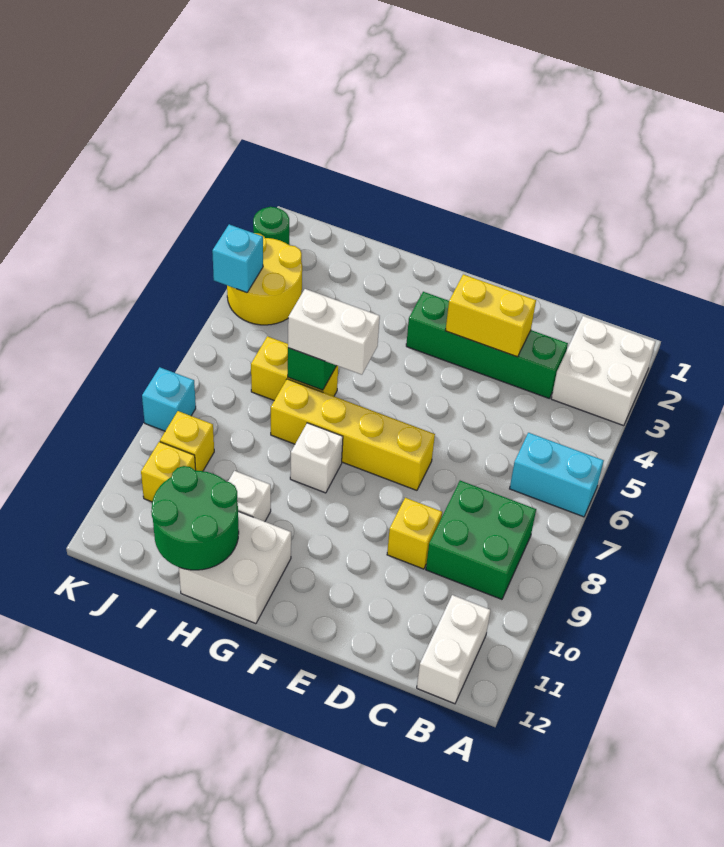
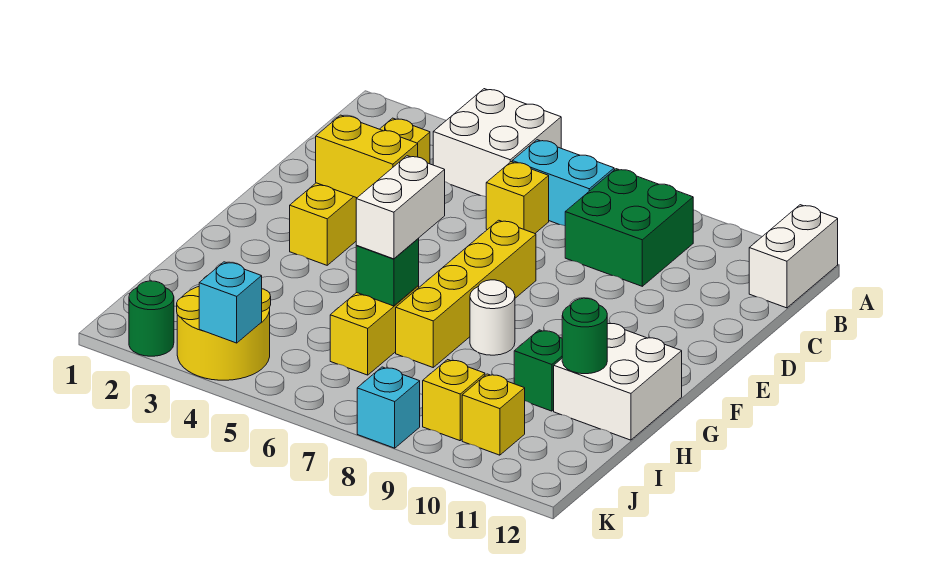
white brick A2:B3 level 1 -> white brick A4:B5 level 1
cyan brick A6:B6 level 1 -> cyan brick B6:B7 level 1
white brick B11:B12 level 1 -> white brick A12:B12 level 1
green brick C3:F3 level 1 -> yellow brick C3:F3 level 1
yellow brick D3:E3 level 2 -> yellow brick E3:E4 level 2
yellow brick D9 level 1 -> yellow brick C6 level 1
white brick G8 level 1 -> white round brick G8 level 1
white brick H10 level 1 -> green brick H10 level 1
green round brick H11:I12 level 2 -> green round brick H11 level 2

